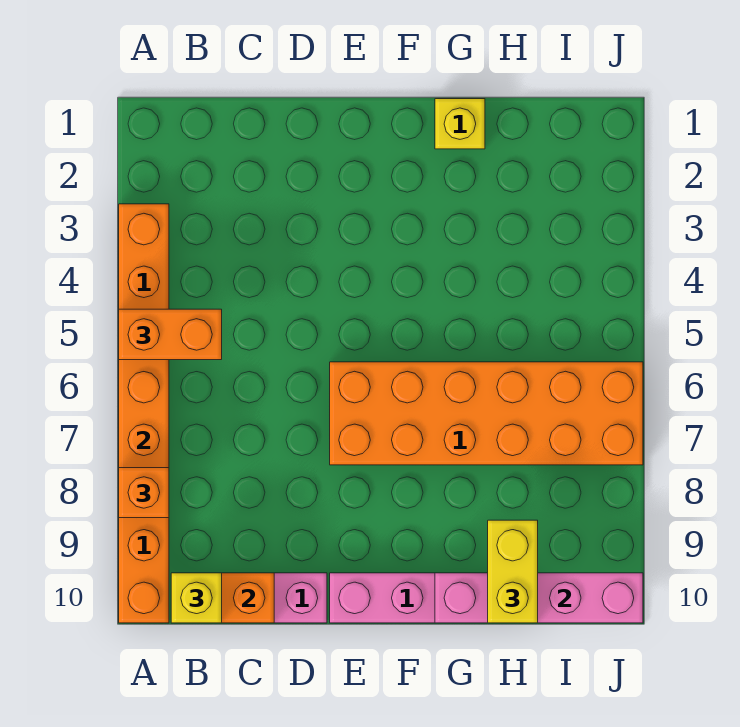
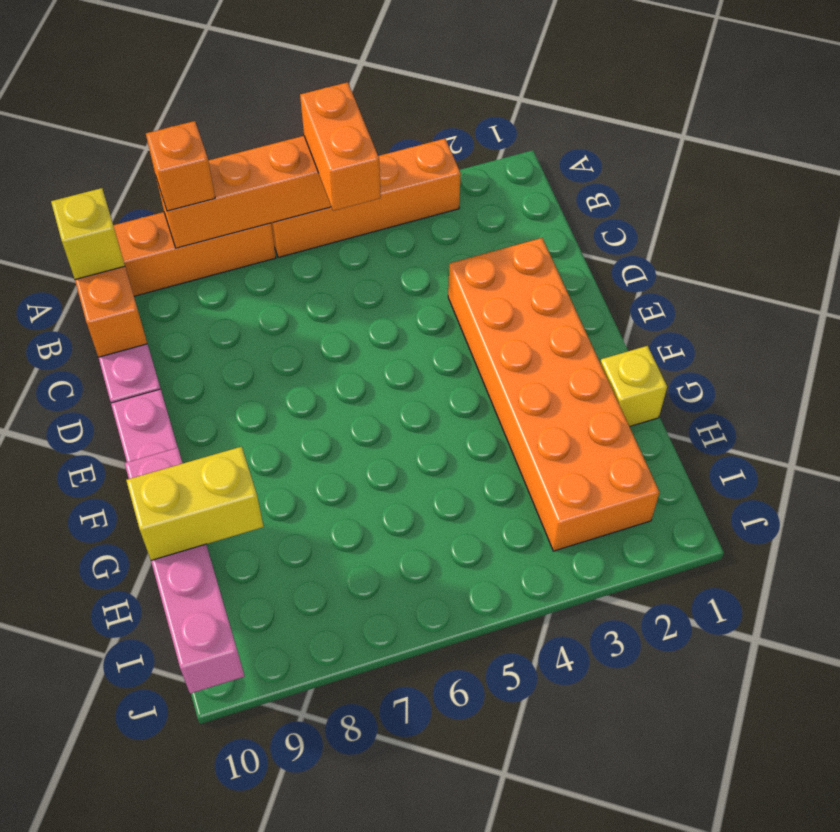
orange brick E6:J7 level 1 -> orange brick D2:I3 level 1

